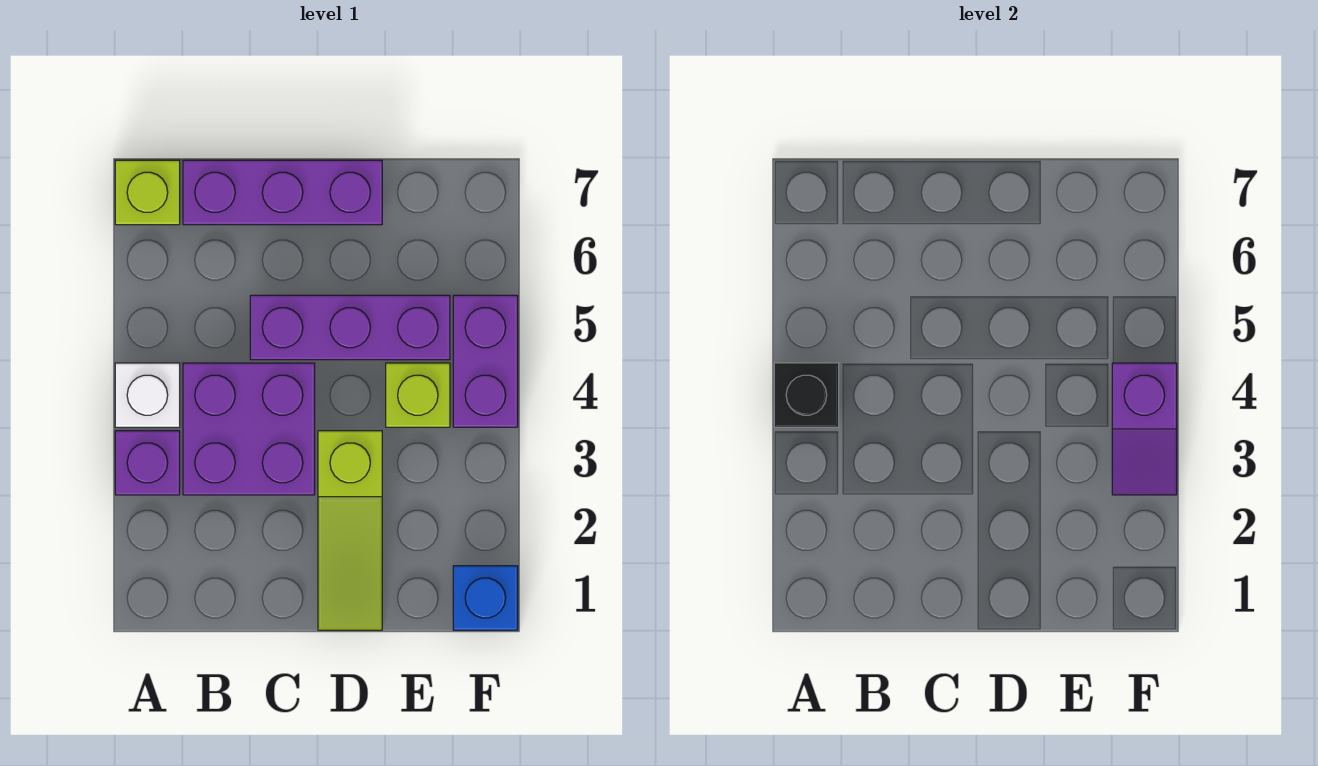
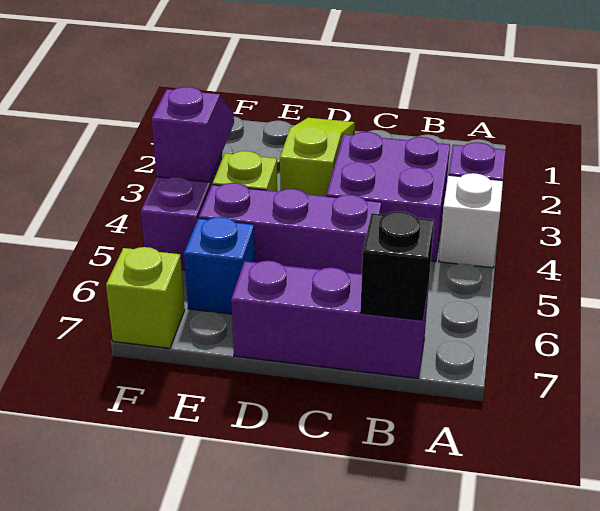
black brick A4 level 2 -> black brick B7 level 2
lime brick A7 level 1 -> lime brick F7 level 1
blue brick F1 level 1 -> blue brick E6 level 1

